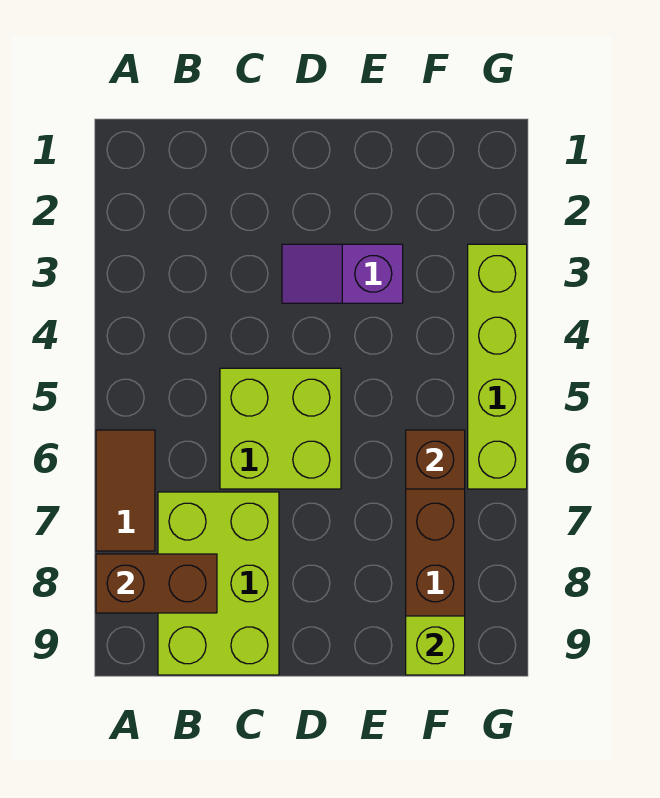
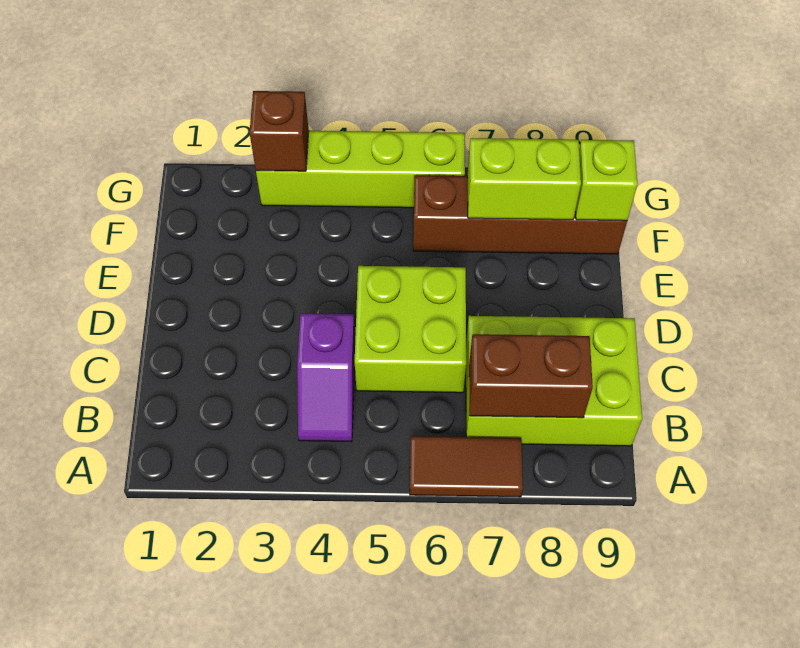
brown brick A8:B8 level 2 -> brown brick B7:B8 level 2
purple slope D3:E3 level 1 top E -> purple slope B4:C4 level 1 top C
brown brick F6 level 2 -> brown brick G3 level 2
none -> lime brick F7:F8 level 2

